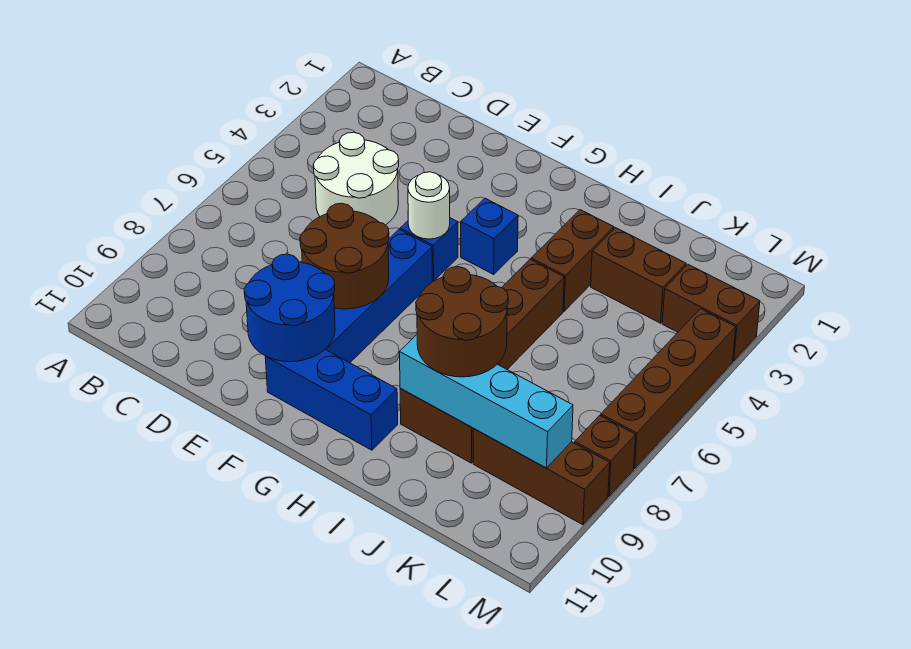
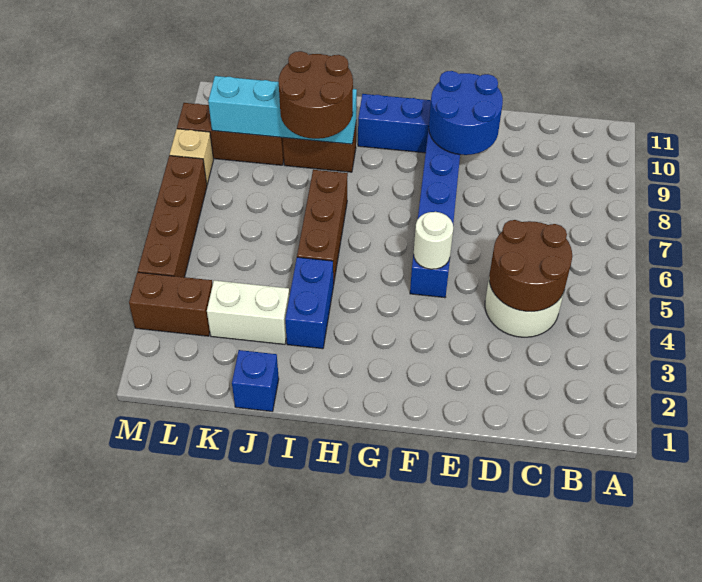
brown round brick E7:F8 level 2 -> brown round brick C4:D5 level 2
blue brick G4 level 1 -> blue brick J1 level 1
brown brick I3:I4 level 1 -> blue brick I3:I4 level 1
brown brick J3:K3 level 1 -> white brick J3:K3 level 1
brown brick M8 level 1 -> tan brick M8 level 1

